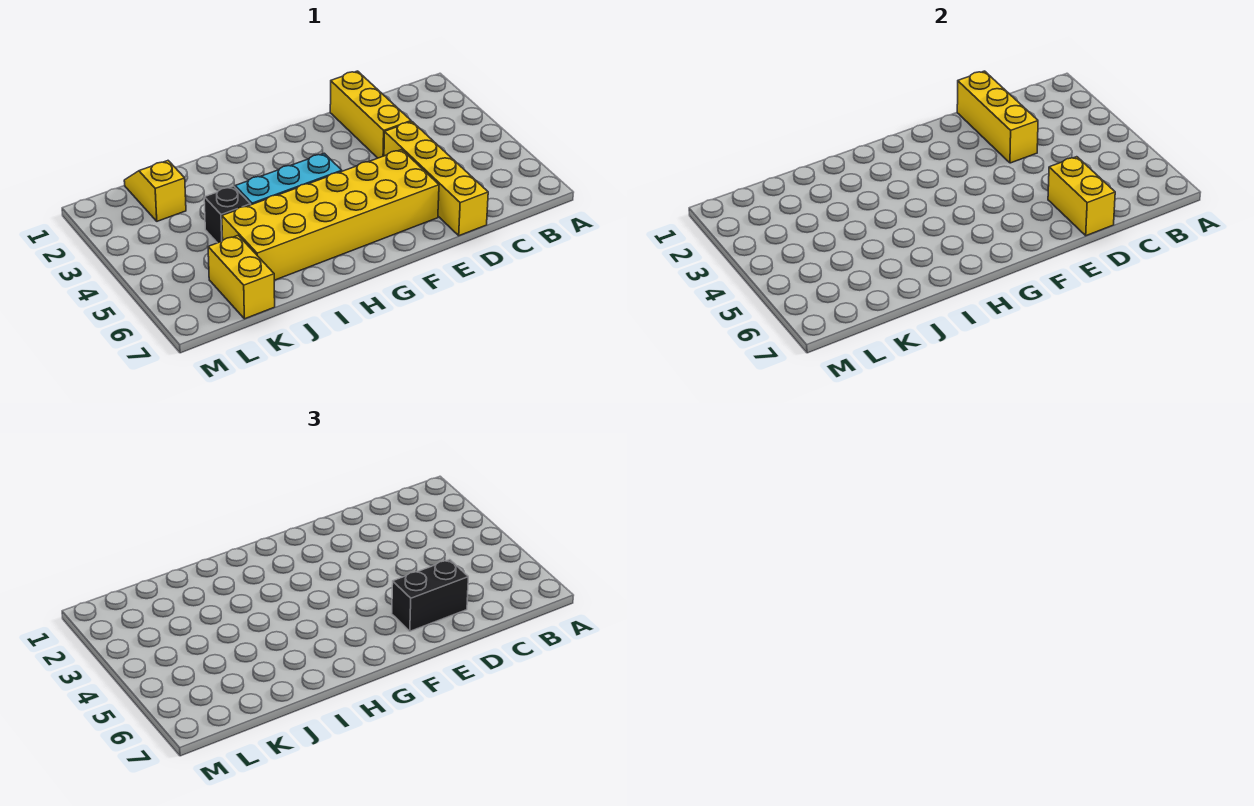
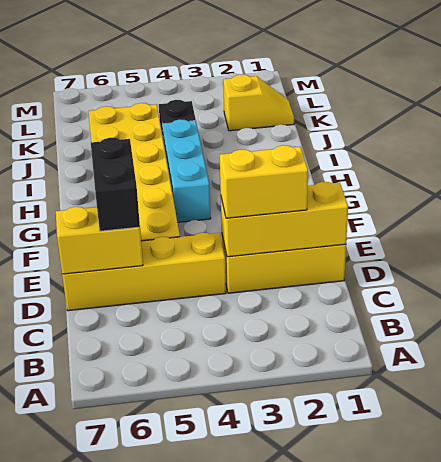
yellow brick K6:K7 level 1 -> yellow brick D2:D3 level 3

